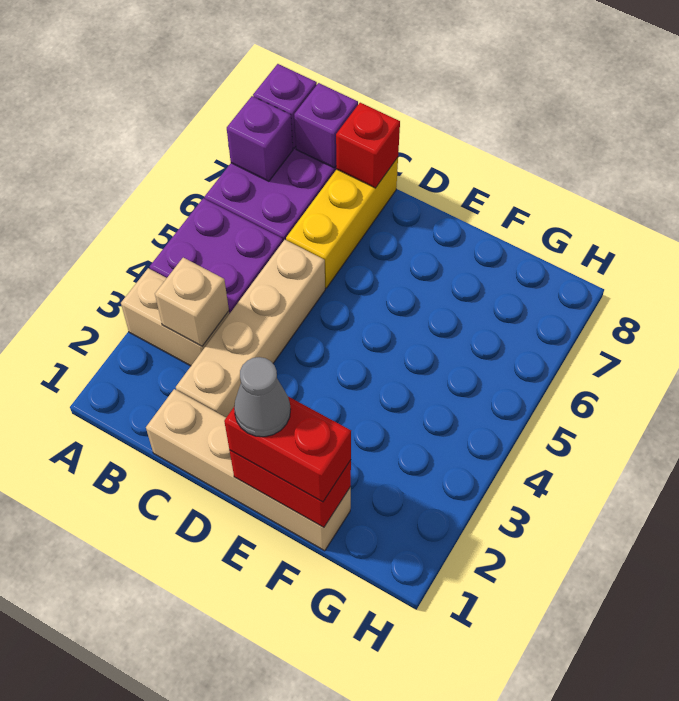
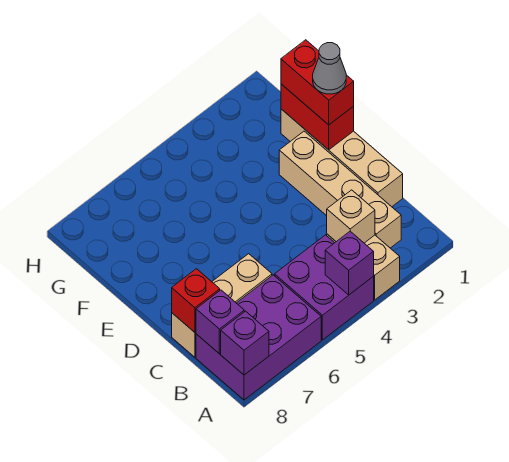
purple brick A7 level 2 -> purple brick A4 level 2
tan brick C2:C5 level 1 -> tan brick B2:E2 level 1
yellow brick C6:C8 level 1 -> tan brick C6:C8 level 1

